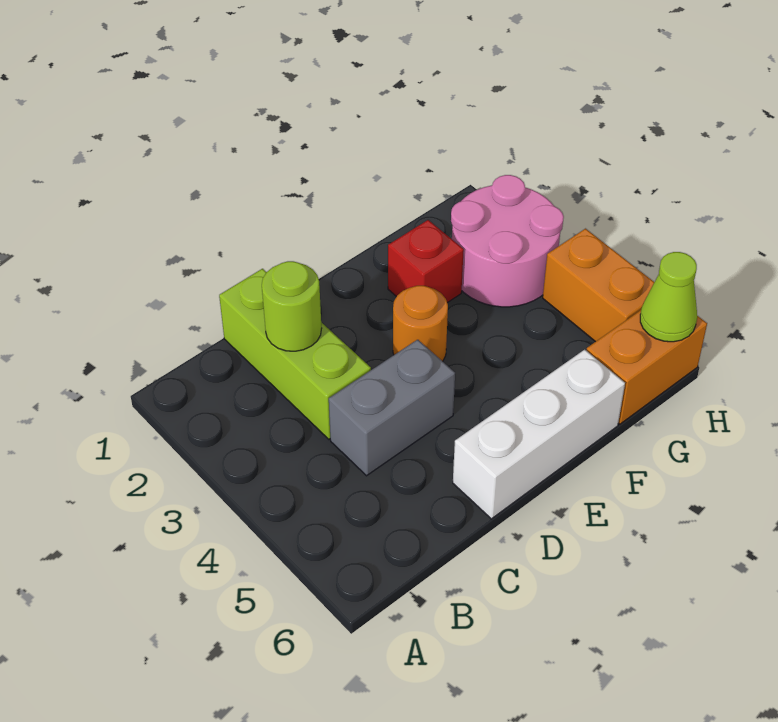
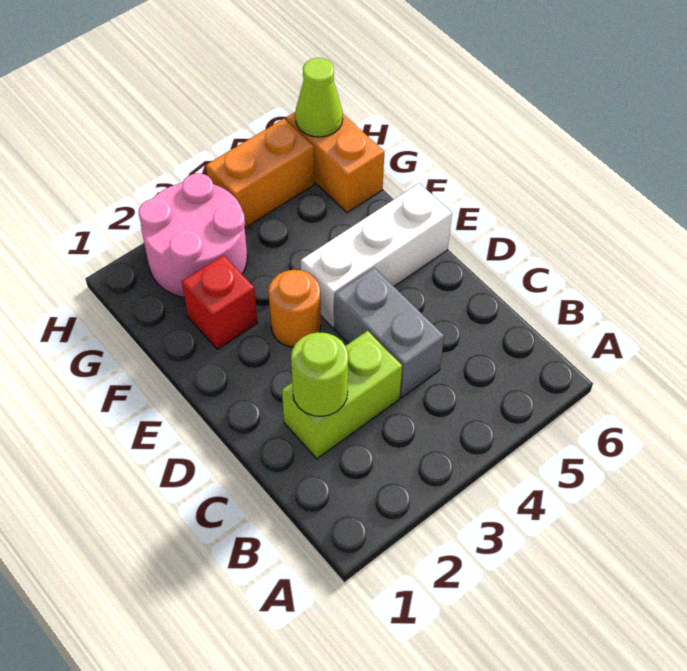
lime brick C1:C3 level 1 -> lime brick C2:C3 level 1
white brick D6:F6 level 1 -> white brick E4:E6 level 1

